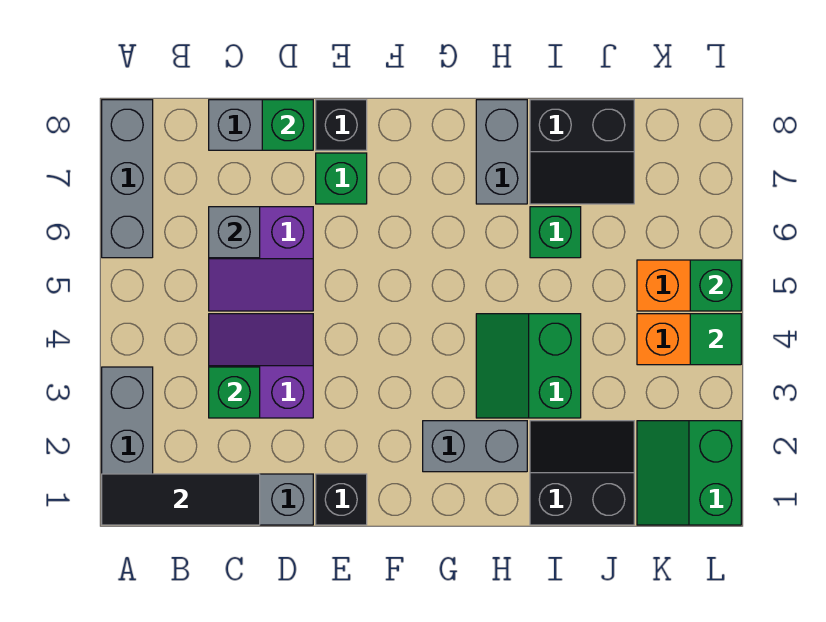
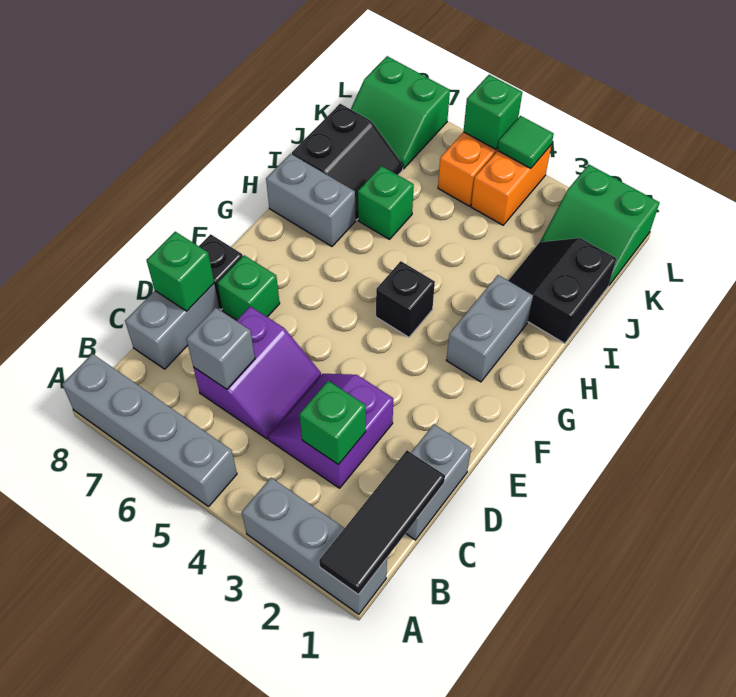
grey brick A6:A8 level 1 -> grey brick A5:A8 level 1
black brick E1 level 1 -> black brick G4 level 1
green slope H3:I4 level 1 top I -> green slope K7:L8 level 1 top L

